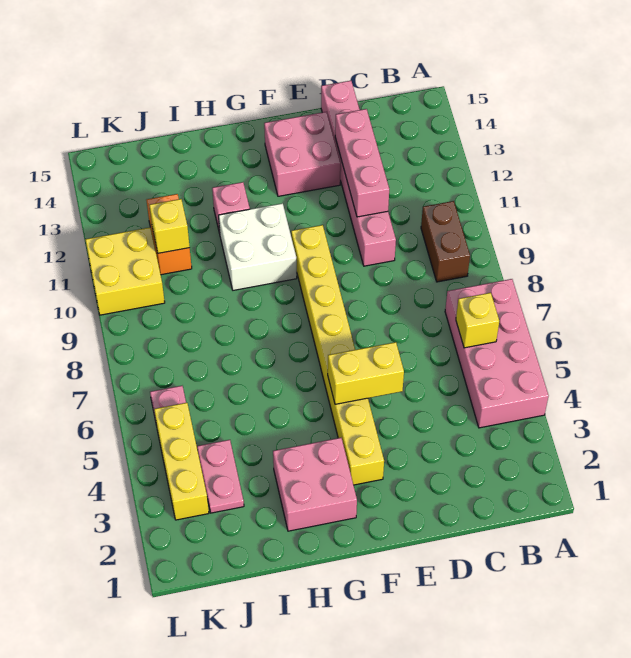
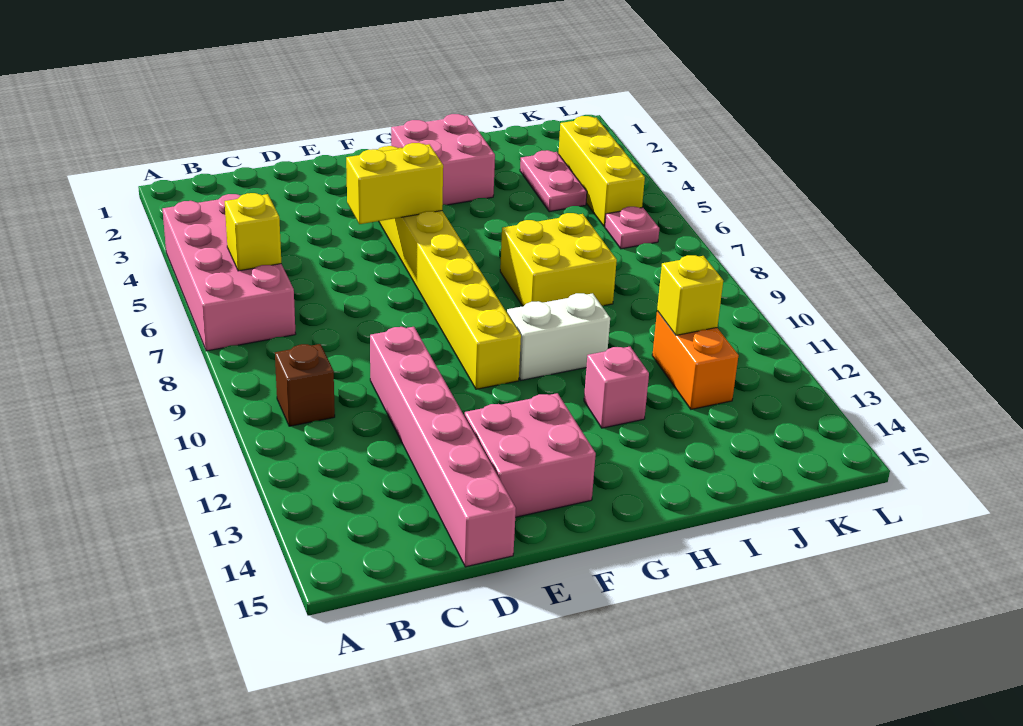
brown brick B9:B10 level 1 -> brown brick B10 level 1
pink brick D11:D13 level 2 -> none
white brick G10:H11 level 1 -> white brick G10:H10 level 1
yellow brick K10:L11 level 1 -> yellow brick H7:I8 level 1

